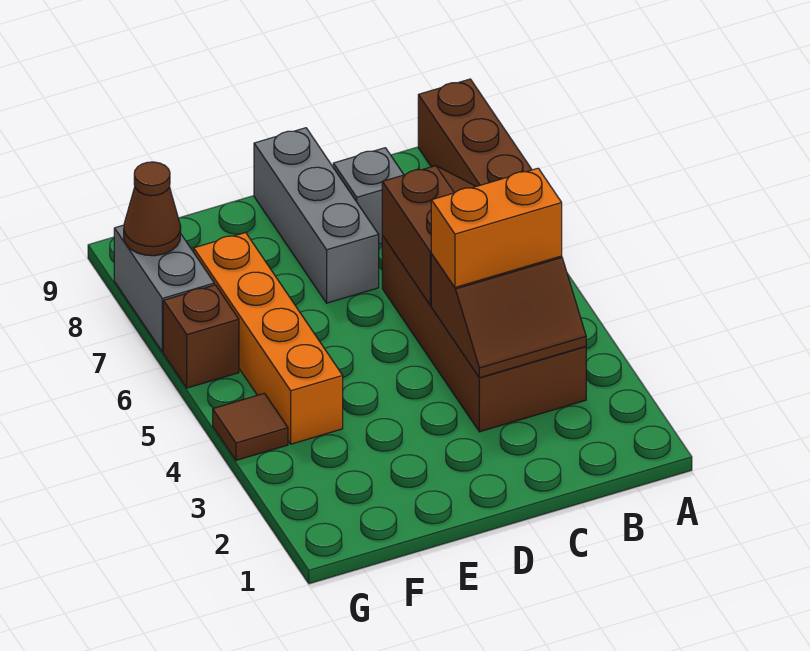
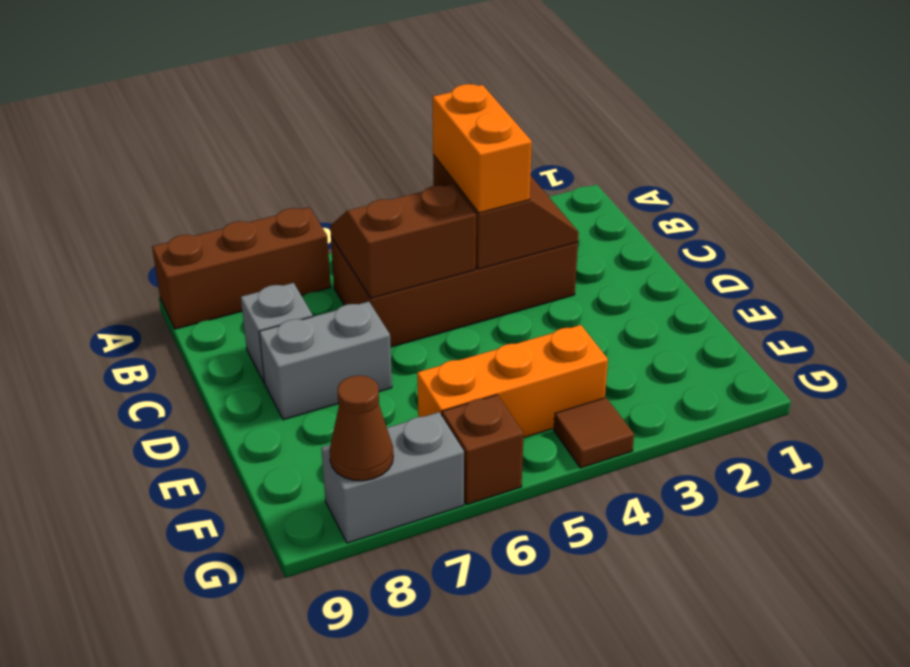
grey brick D7:D9 level 1 -> grey brick D7:D8 level 1
orange brick F4:F7 level 1 -> orange brick F4:F6 level 1

